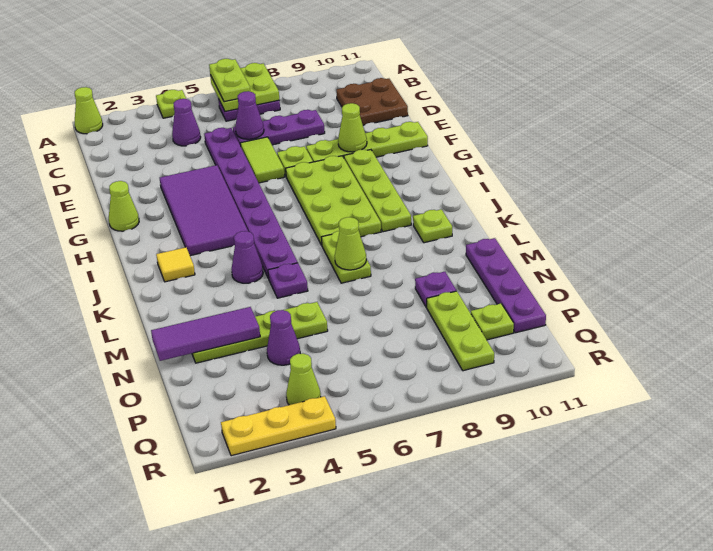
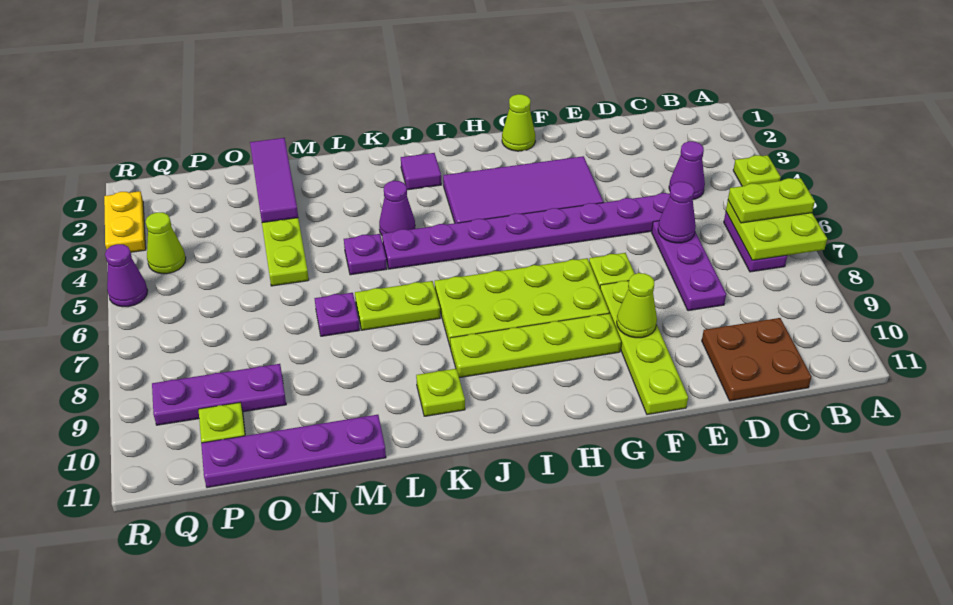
lime cone A1 level 1 -> none
lime tile E6:F6 level 1 -> none
yellow tile J2 level 1 -> purple tile J2 level 1
lime cone L7 level 2 -> none
purple plate N9 level 1 -> purple plate M7 level 1
purple cone O4 level 1 -> purple cone R5 level 1
lime plate O9:Q9 level 1 -> purple plate O9:Q9 level 1
yellow plate R2:R4 level 1 -> yellow plate R2:R3 level 1

